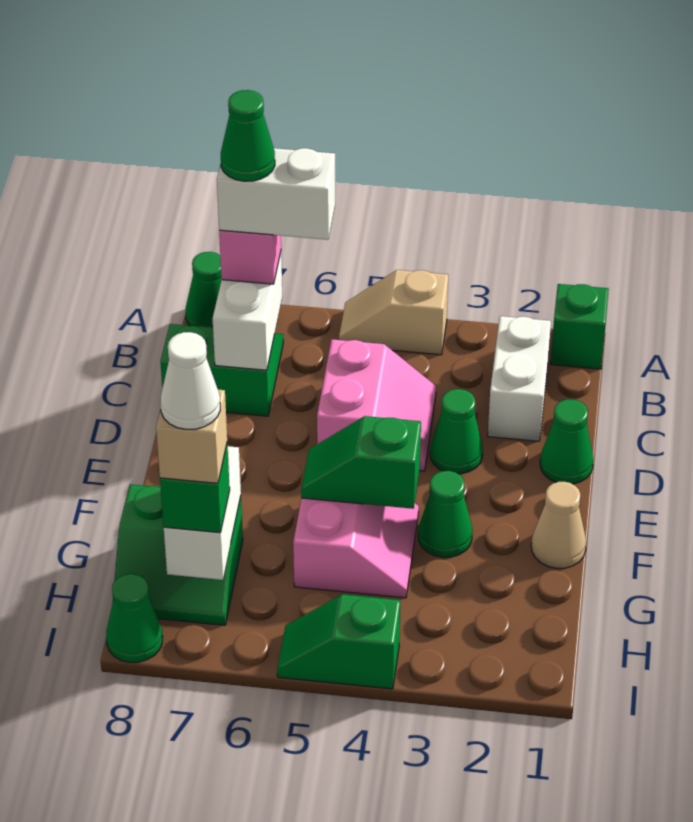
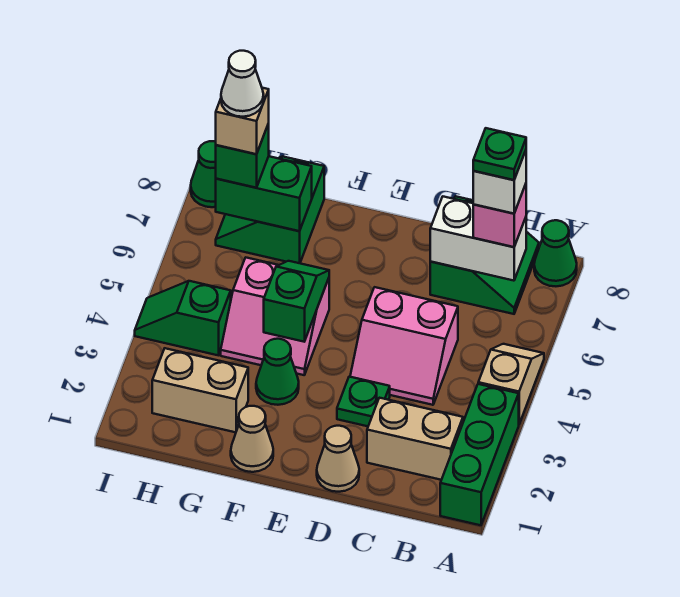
green brick A1 level 1 -> green brick A1:A3 level 1
white brick B2:C2 level 1 -> tan brick B2:C2 level 1
white brick B6:B7 level 4 -> white brick B7 level 4
green cone B7 level 5 -> green plate B7 level 5
green cone D1 level 1 -> tan cone D1 level 1
green cone D3 level 1 -> green plate D3 level 1
none -> tan brick G2:H2 level 1
white brick G7:H7 level 2 -> green brick G7:H7 level 2
green slope I4:I5 level 1 top 4 -> green slope H4:I4 level 1 top H

